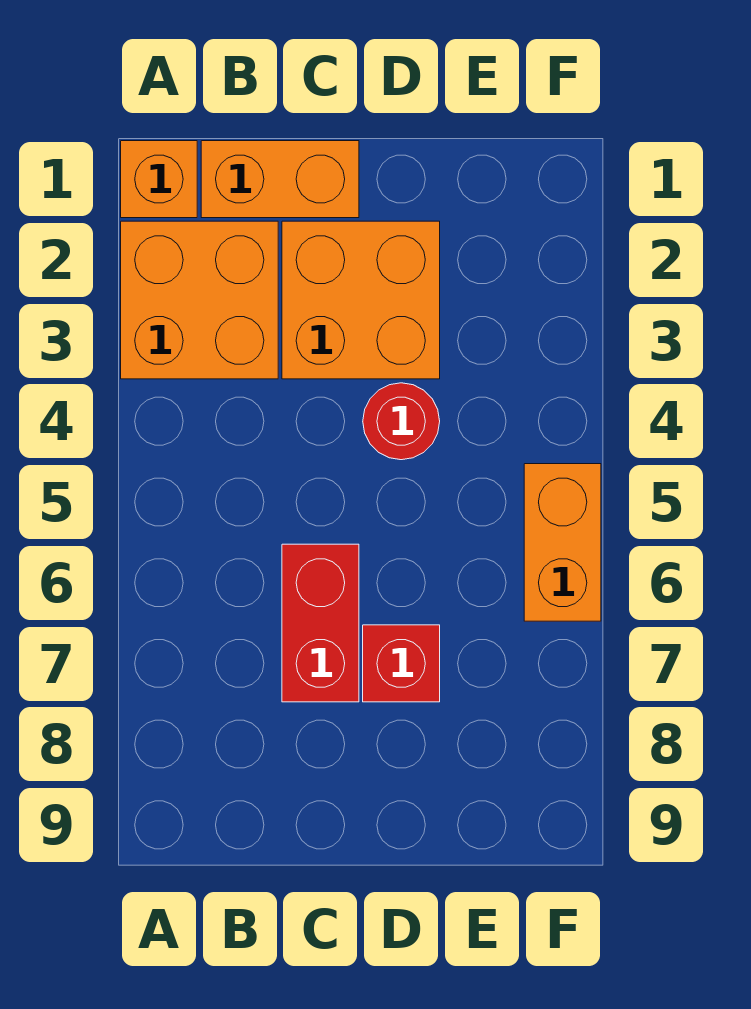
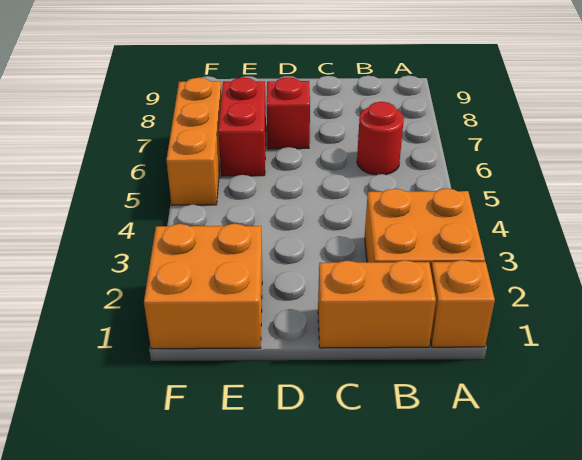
orange brick C2:D3 level 1 -> orange brick E1:F2 level 1
red brick C6:C7 level 1 -> red brick E6:E7 level 1
red round brick D4 level 1 -> red round brick B6 level 1
orange brick F5:F6 level 1 -> orange brick F5:F7 level 1

